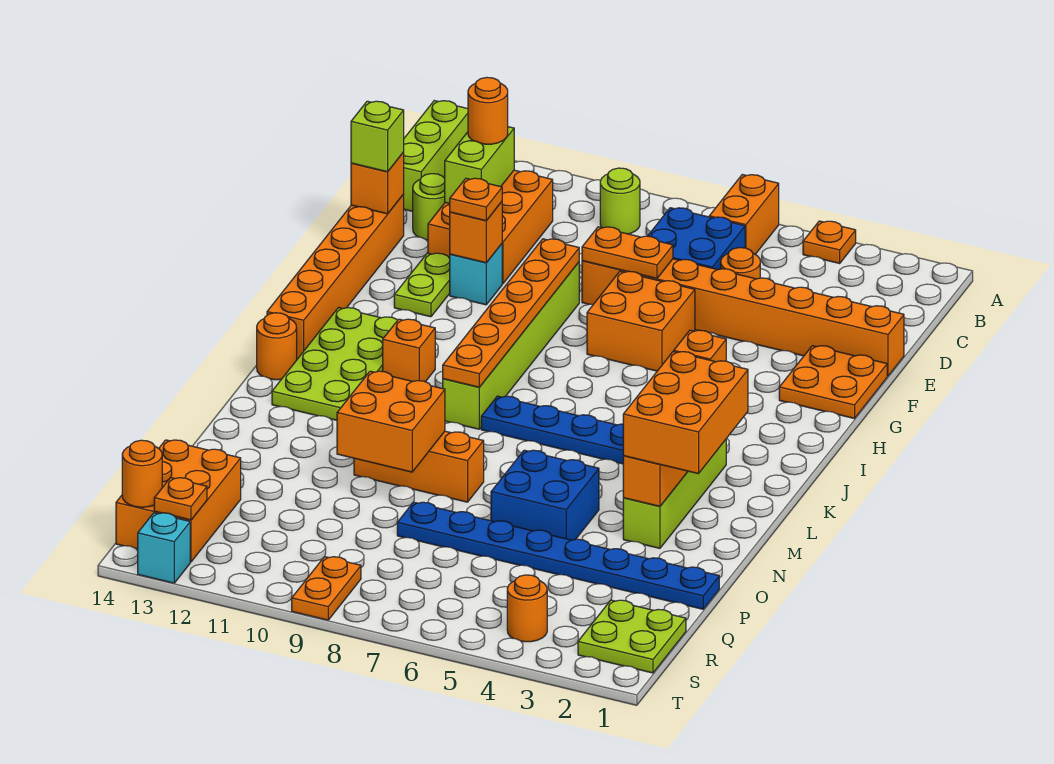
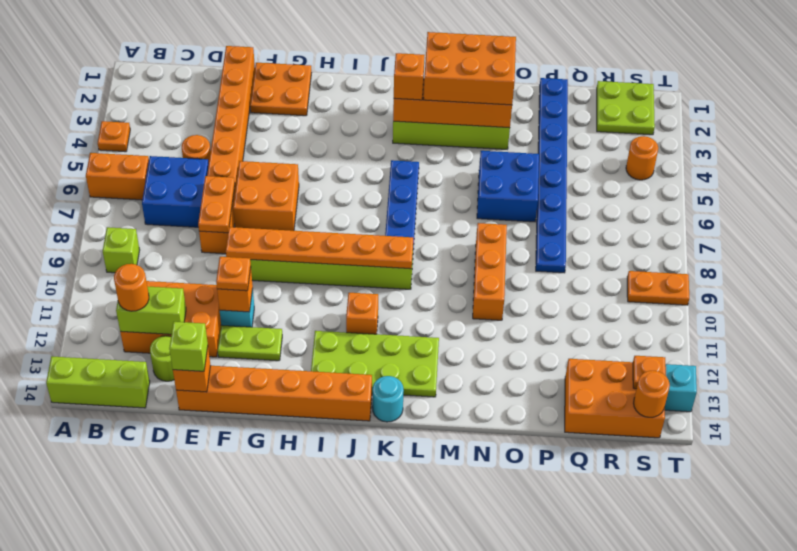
lime round brick B9 level 1 -> lime brick B9 level 1
orange round brick K14 level 1 -> cyan round brick K14 level 1
orange brick N9:O10 level 2 -> none

